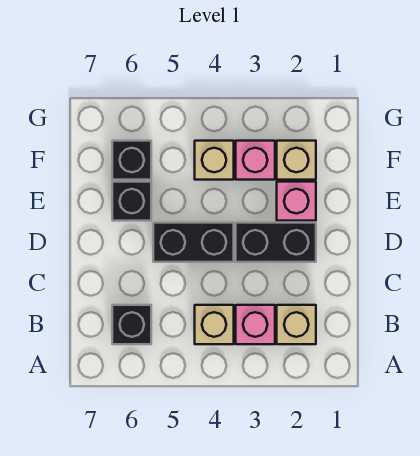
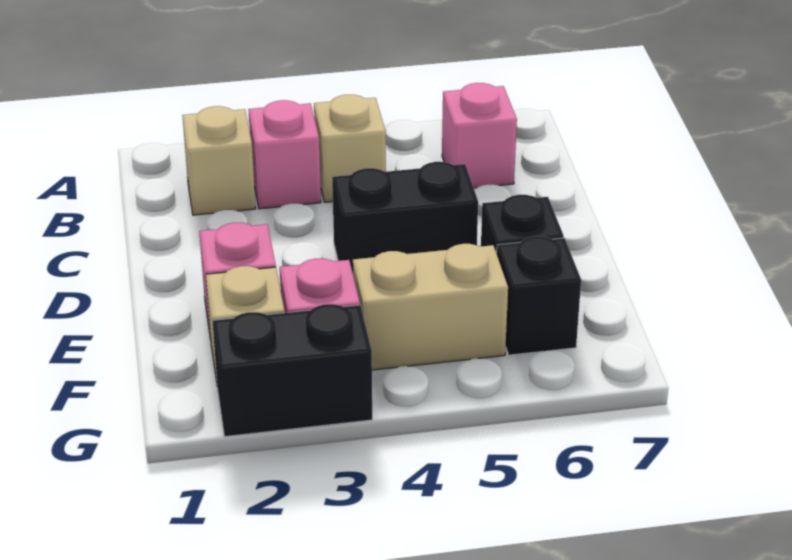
black brick B6 level 1 -> pink brick B6 level 1
black brick D2:D3 level 1 -> black brick G2:G3 level 1
tan brick F4 level 1 -> tan brick F4:F5 level 1

